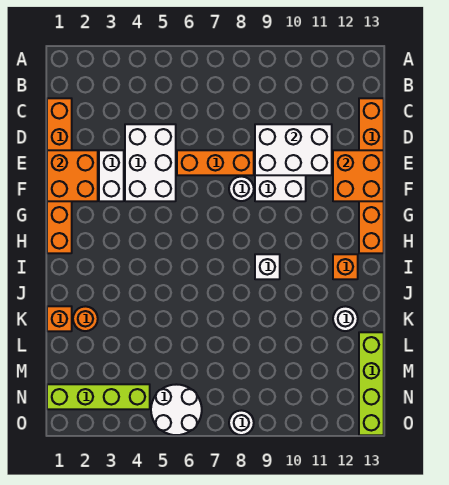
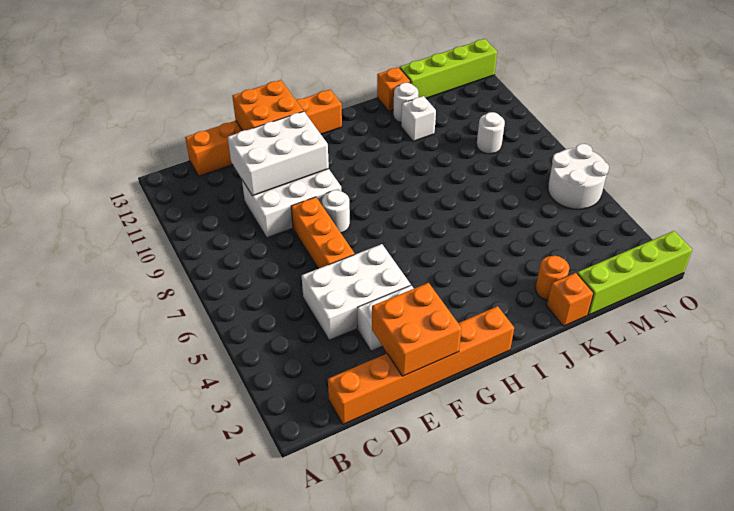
white brick D9:E11 level 2 -> white brick D10:F11 level 2
white brick I9 level 1 -> white brick K11 level 1
orange brick I12 level 1 -> orange brick K13 level 1
lime brick N1:N4 level 1 -> lime brick L1:O1 level 1
white round brick O8 level 1 -> white round brick M9 level 1

